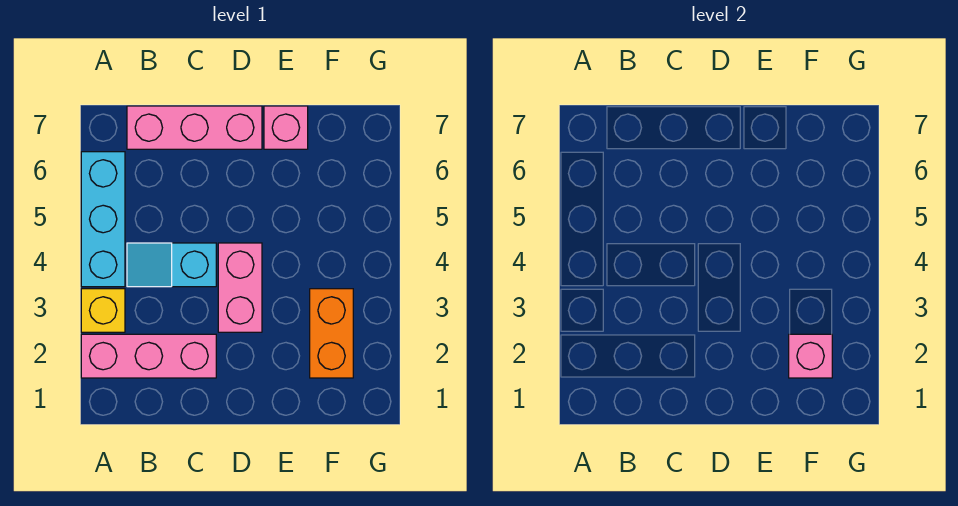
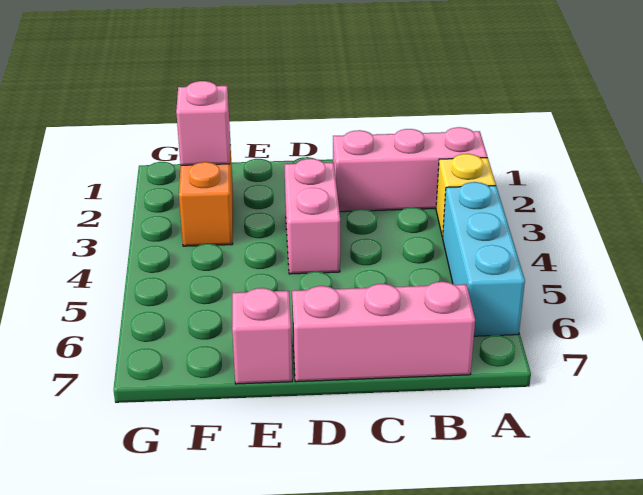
cyan slope B4:C4 level 1 top C -> none

